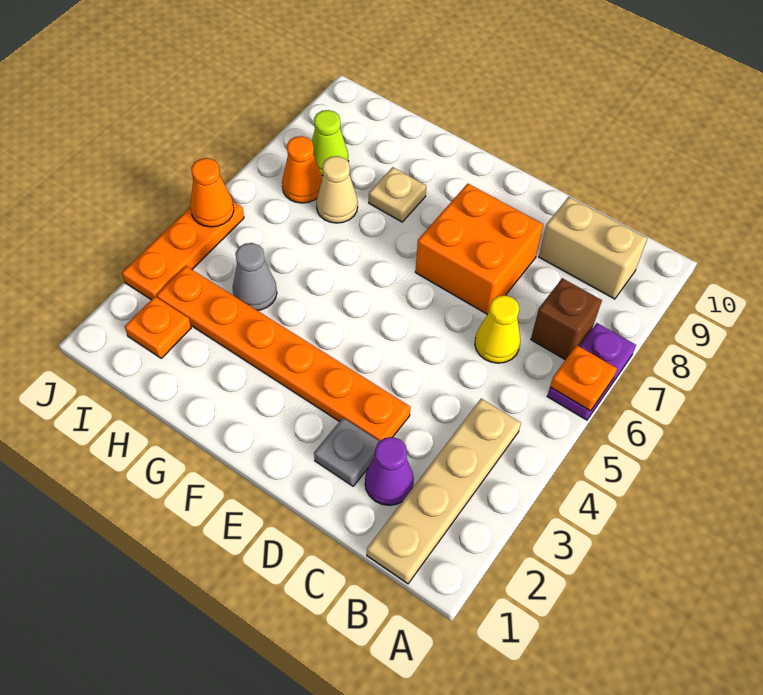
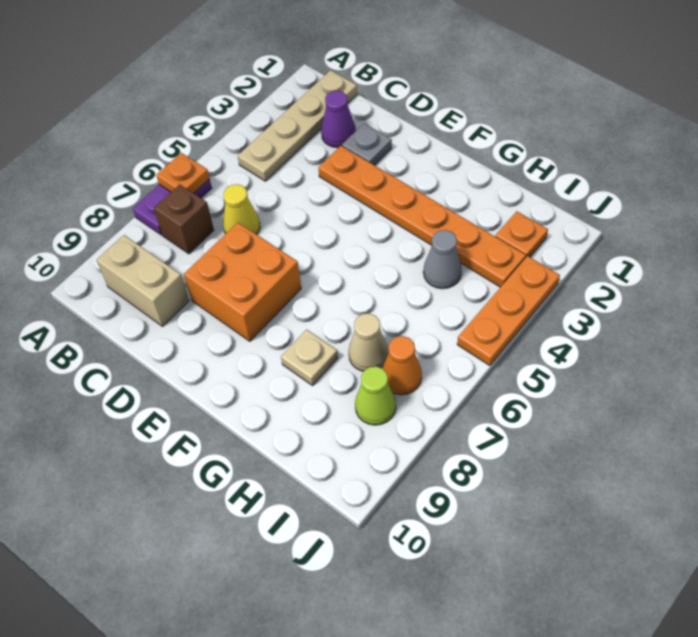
orange cone J5 level 2 -> none

